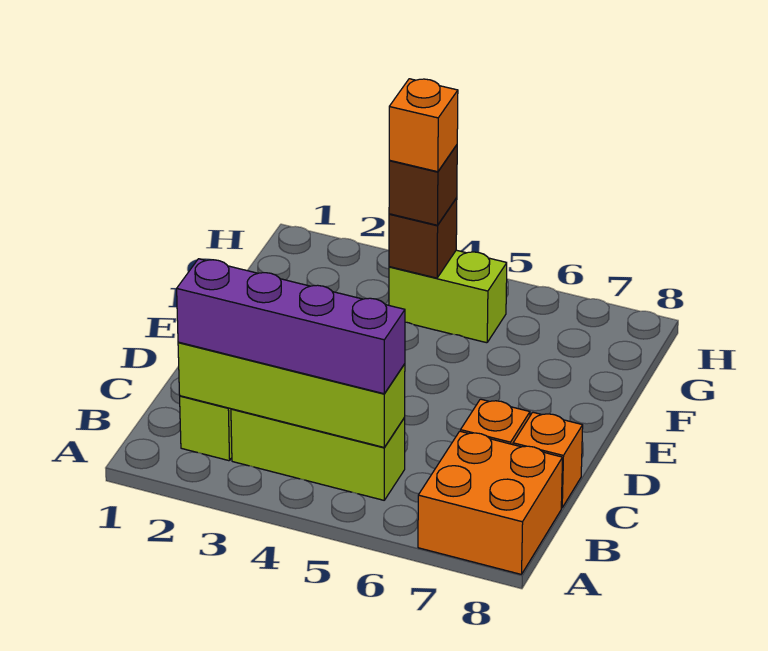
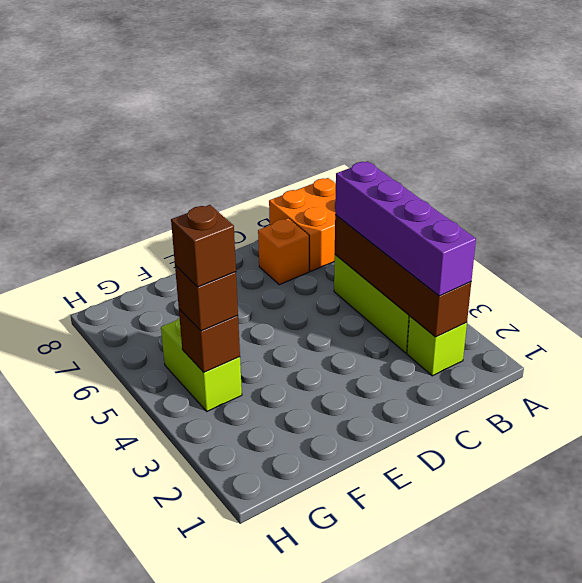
lime brick B2:B5 level 2 -> brown brick B2:B5 level 2
orange brick C8 level 1 -> none
orange brick G4 level 4 -> brown brick G4 level 4

